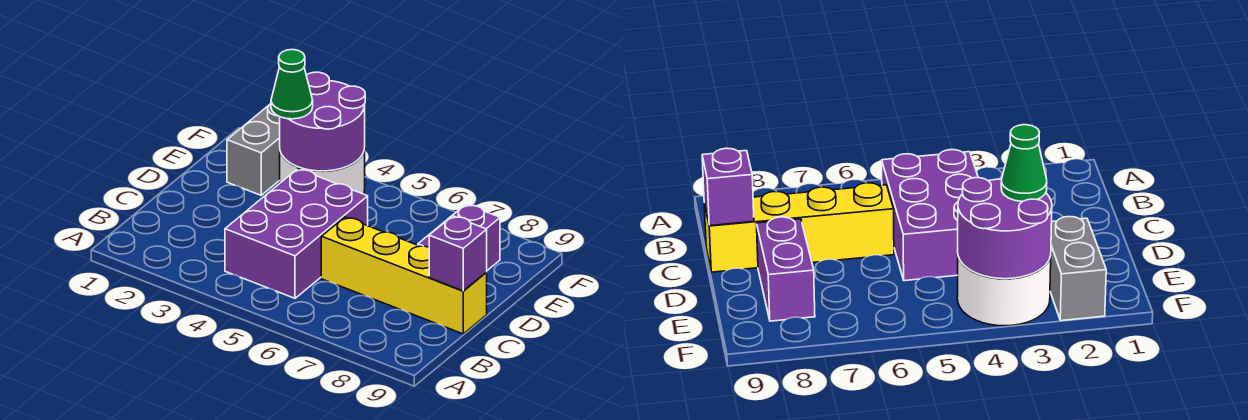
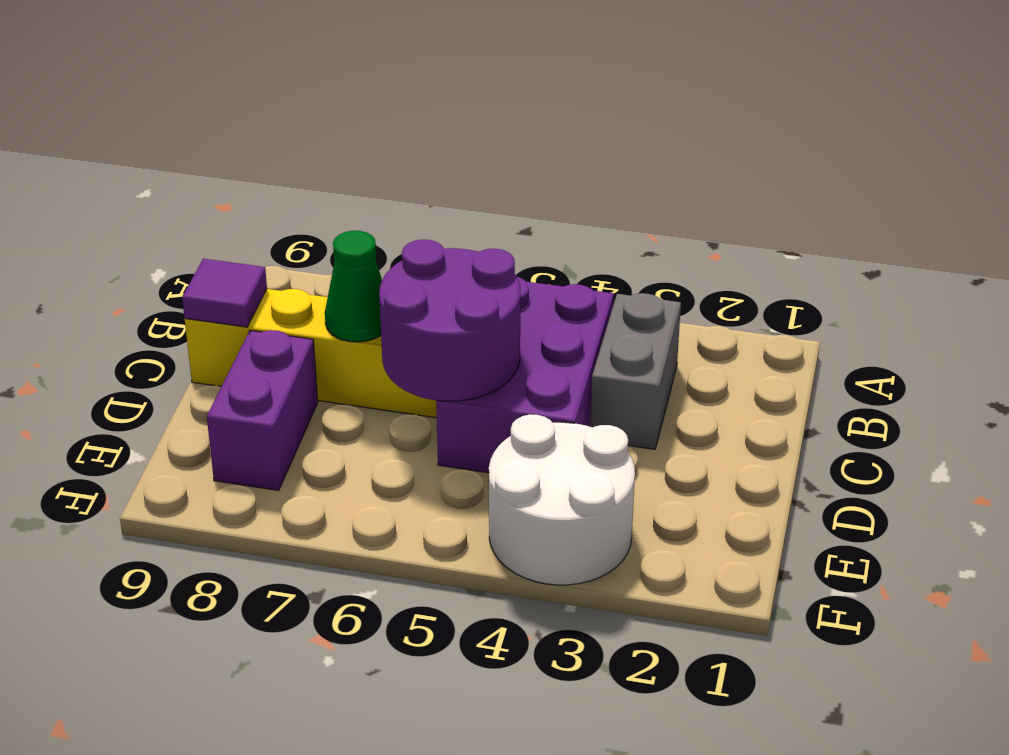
purple brick C9 level 2 -> purple tile C9 level 2
grey brick E2:F2 level 1 -> grey brick B3:C3 level 1
purple round brick E3:F4 level 2 -> purple round brick C5:D6 level 2
green cone E3 level 3 -> green cone C7 level 2

